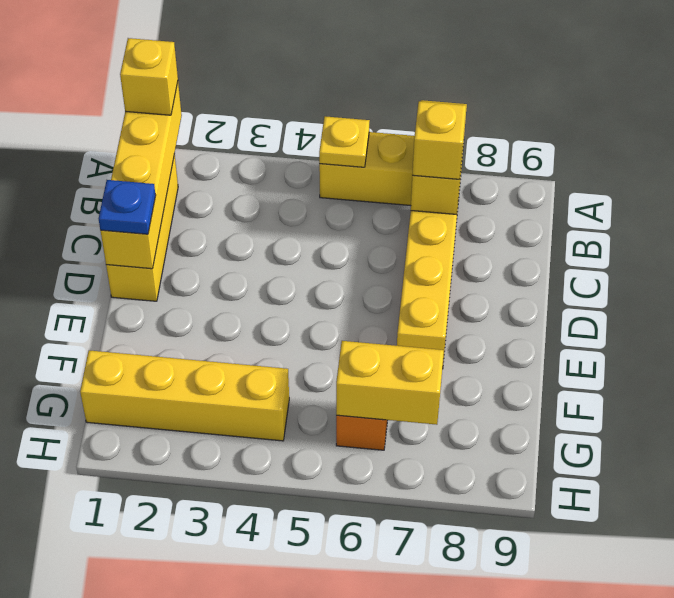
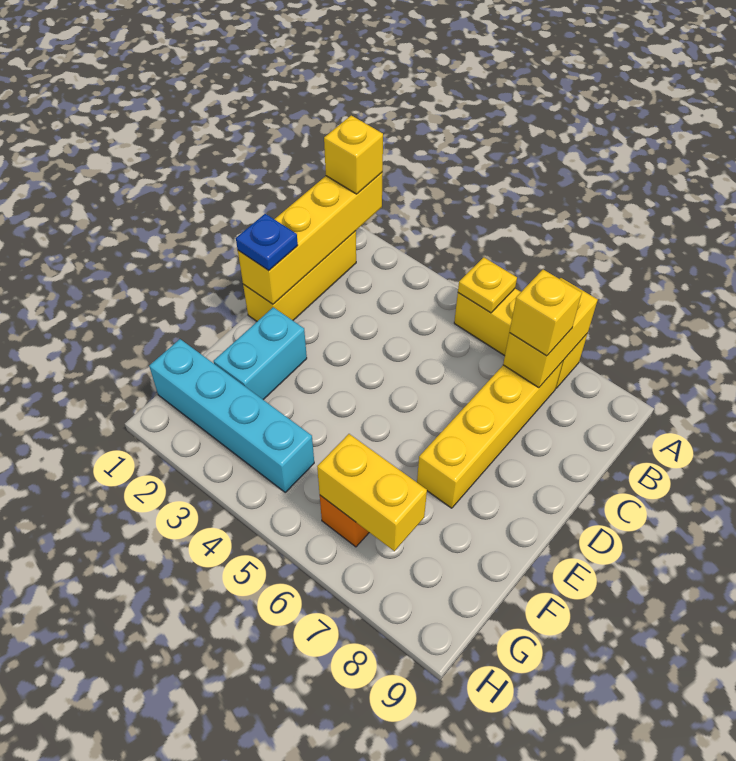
none -> cyan brick E2:F2 level 1
yellow brick G1:G4 level 1 -> cyan brick G1:G4 level 1

